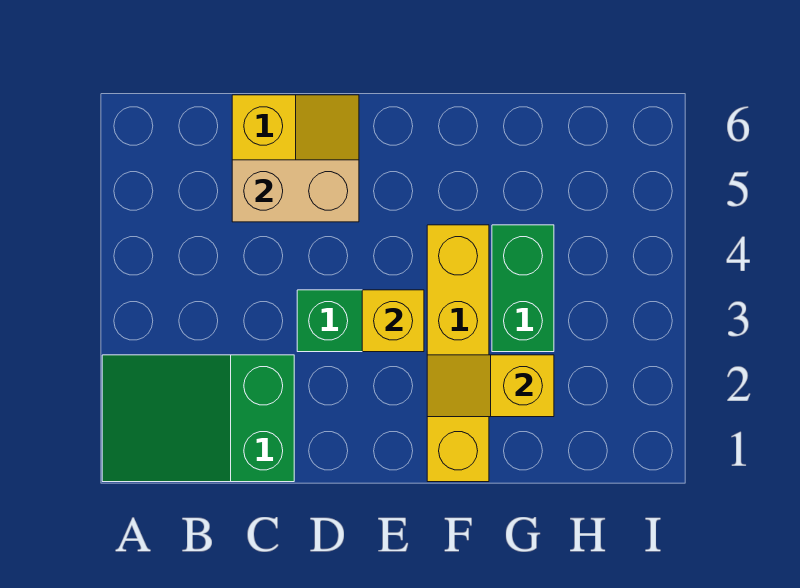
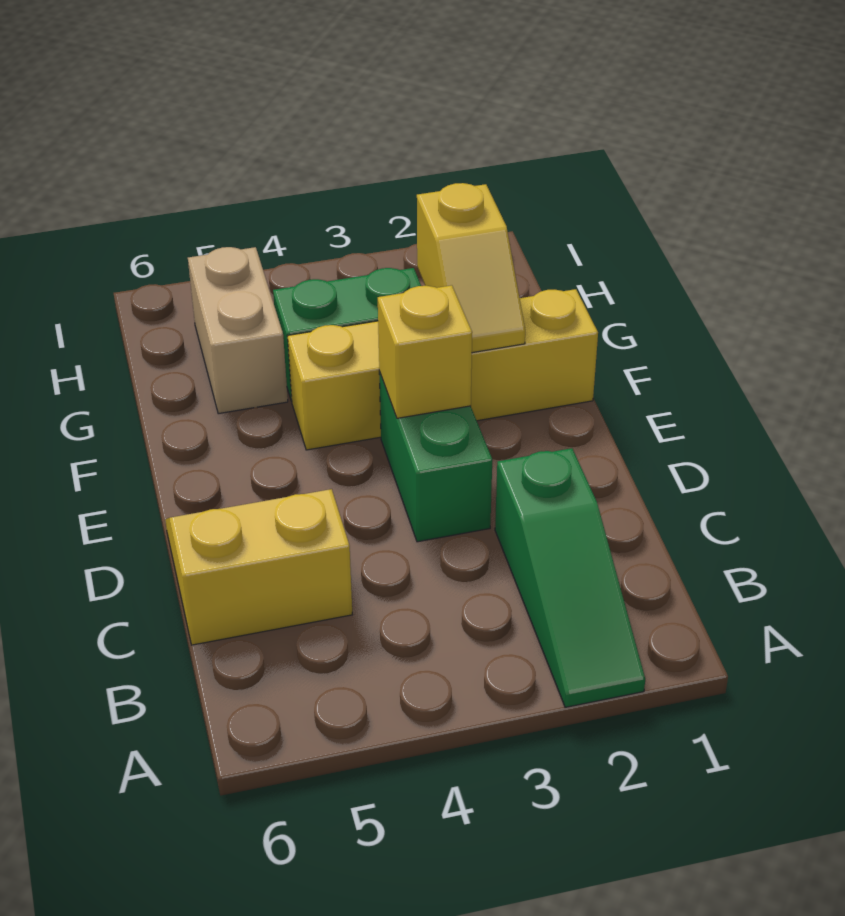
green slope A1:C2 level 1 top C -> green slope A2:C2 level 1 top C
tan brick C5:D5 level 2 -> tan brick G5:H5 level 1

